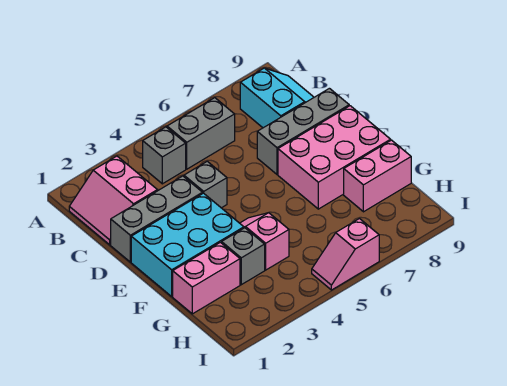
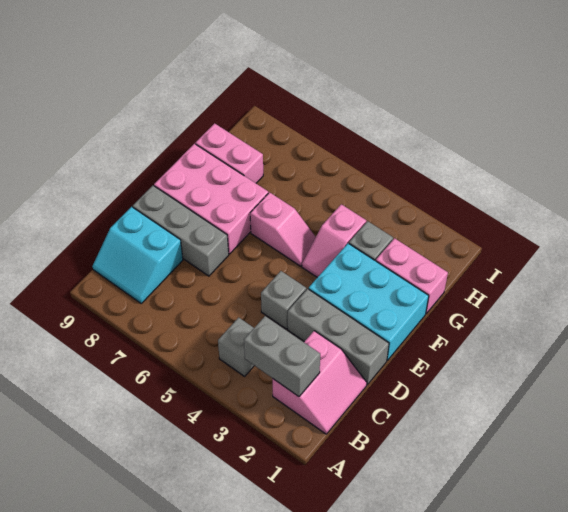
grey brick B5:B6 level 1 -> grey brick B2:B3 level 2
cyan slope B8:C9 level 1 top 8 -> cyan slope B8:C9 level 1 top C
pink slope I5:I6 level 1 top 6 -> pink slope F5:F6 level 1 top 6

